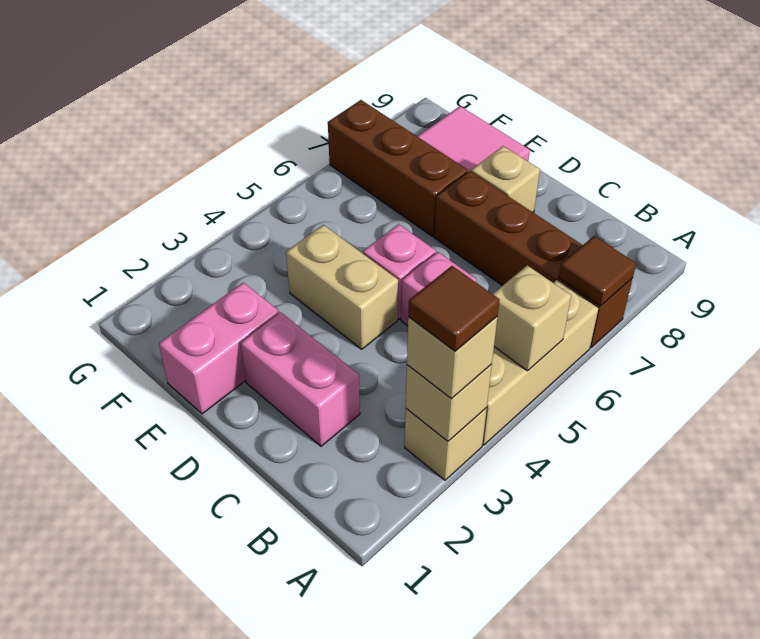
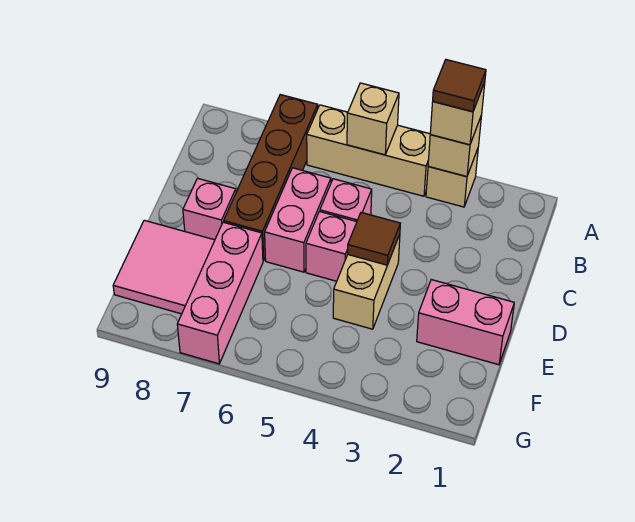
brown tile A7 level 2 -> brown tile D4 level 2
pink brick C2:D2 level 1 -> pink brick C6:D6 level 1
tan brick D8 level 1 -> pink brick D8 level 1
brown brick E7:G7 level 1 -> pink brick E7:G7 level 1

